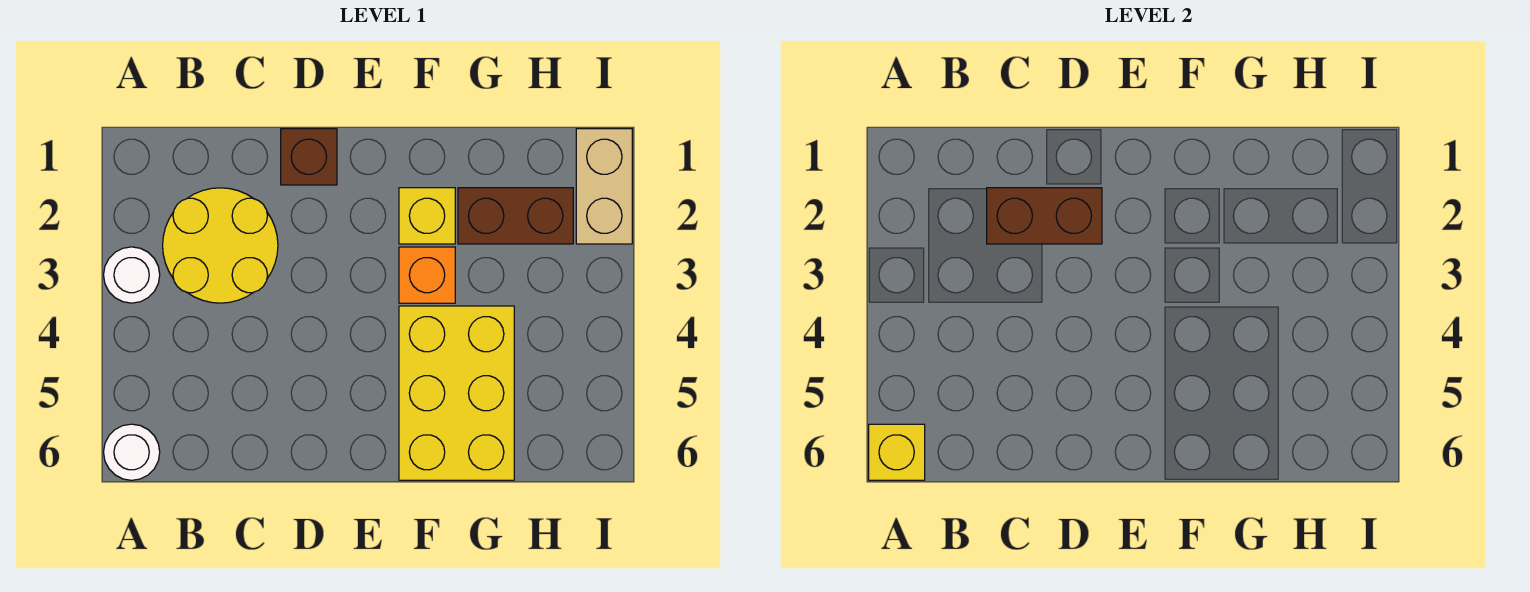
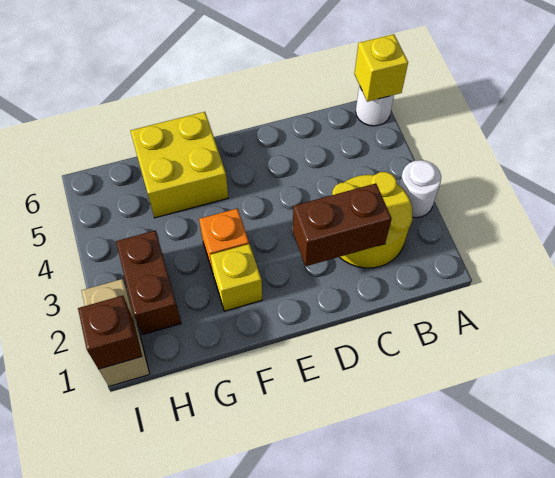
brown brick D1 level 1 -> brown brick I1 level 2
yellow brick F4:G6 level 1 -> yellow brick F5:G6 level 1
brown brick G2:H2 level 1 -> brown brick H2:H3 level 1

